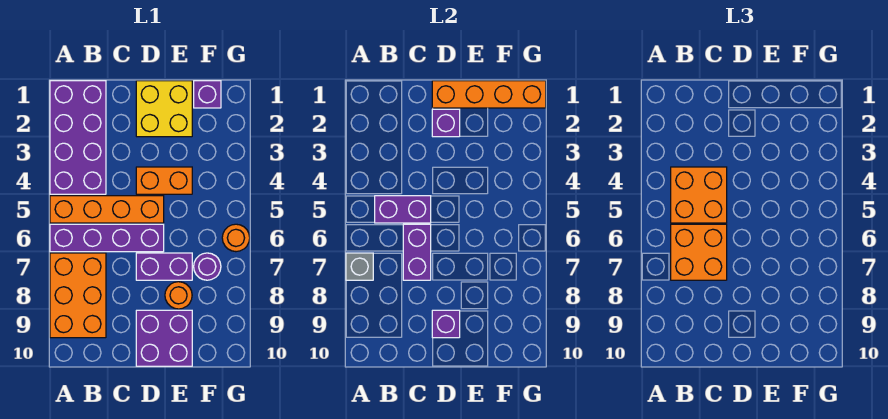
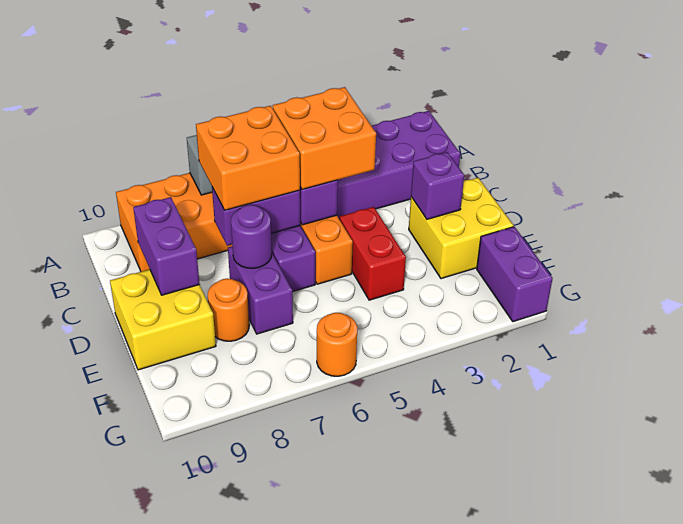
orange brick D1:G1 level 2 -> none
orange brick D4:E4 level 1 -> red brick D4:E4 level 1
purple brick D9:E10 level 1 -> yellow brick D9:E10 level 1
purple brick D9 level 2 -> purple brick C9:D9 level 2
purple brick F1 level 1 -> purple brick F1:G1 level 1
purple round brick F7 level 1 -> purple round brick D7 level 2

